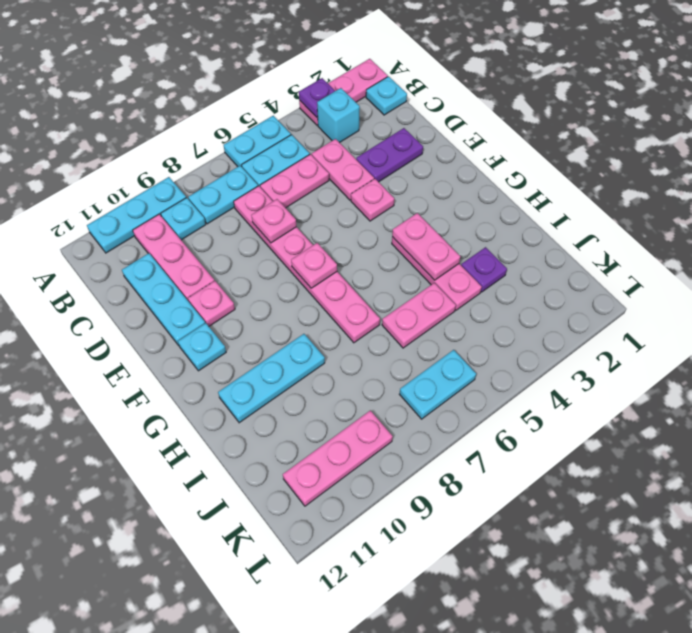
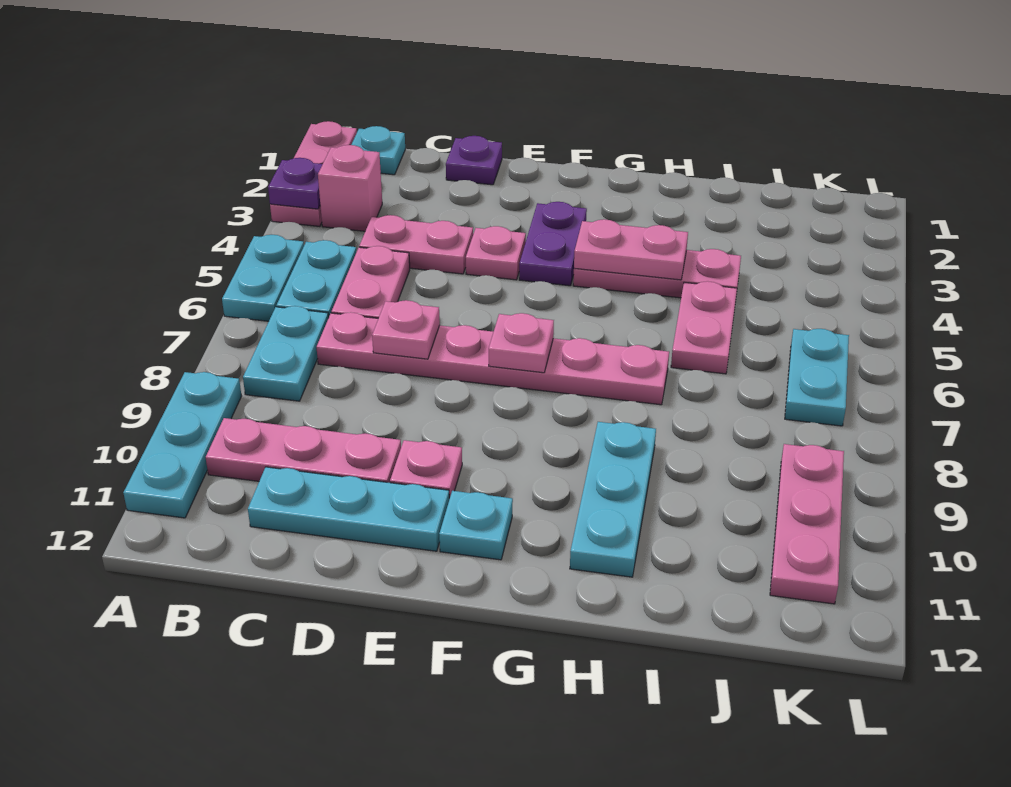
cyan brick B3 level 1 -> pink brick B3 level 1
cyan plate B9 level 1 -> none
purple plate D2:D3 level 1 -> purple plate F3:F4 level 1
purple plate I3 level 1 -> purple plate D1 level 1

